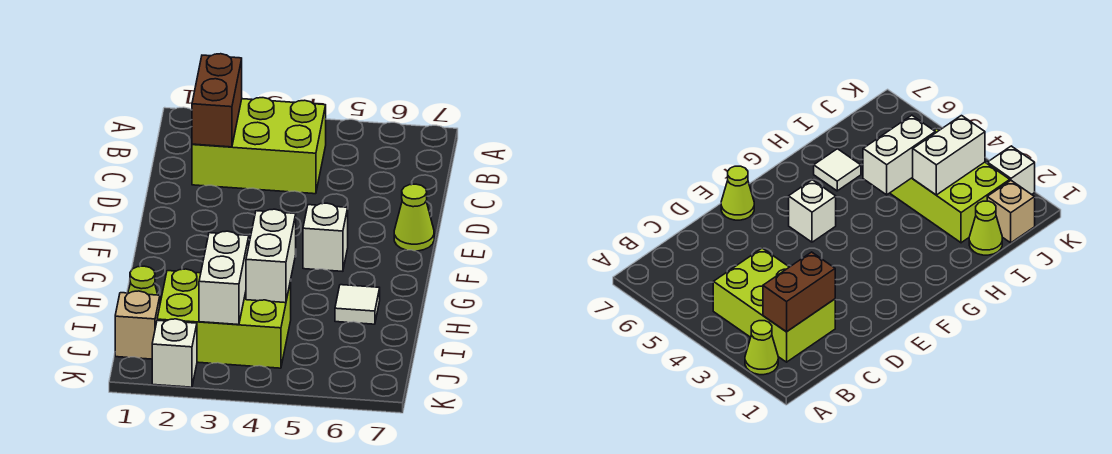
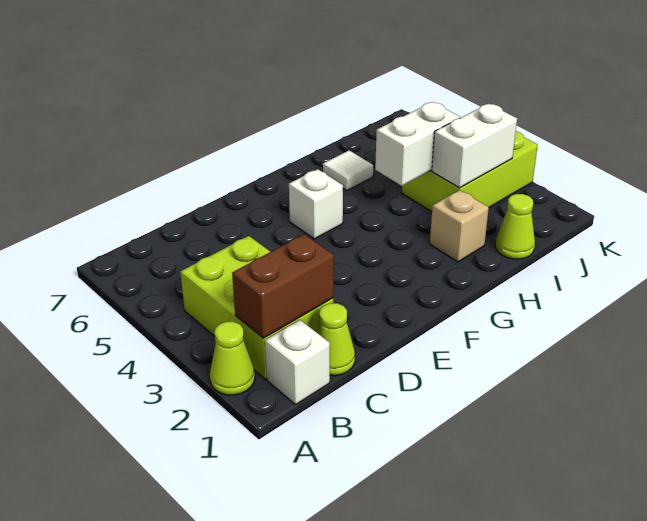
lime cone E7 level 1 -> lime cone C1 level 1
lime brick I2:J4 level 1 -> lime brick I3:K4 level 1
tan brick J1 level 1 -> tan brick H2 level 1
white brick K2 level 1 -> white brick B1 level 1

